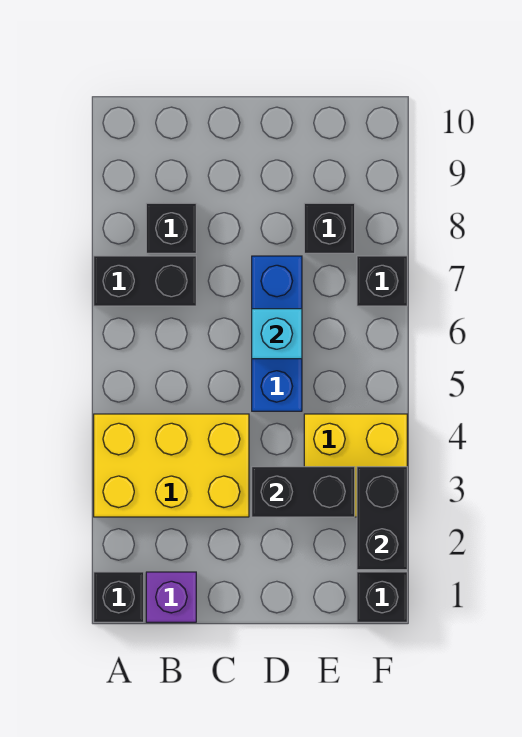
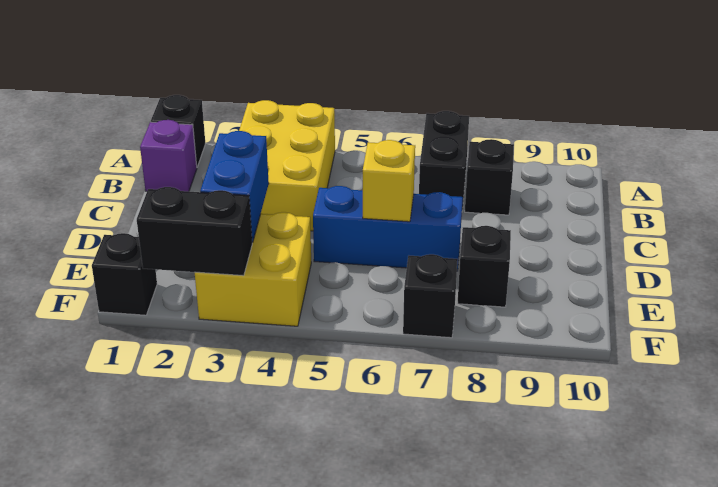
black brick D3:E3 level 2 -> blue brick D3:E3 level 2
cyan brick D6 level 2 -> yellow brick D6 level 2

